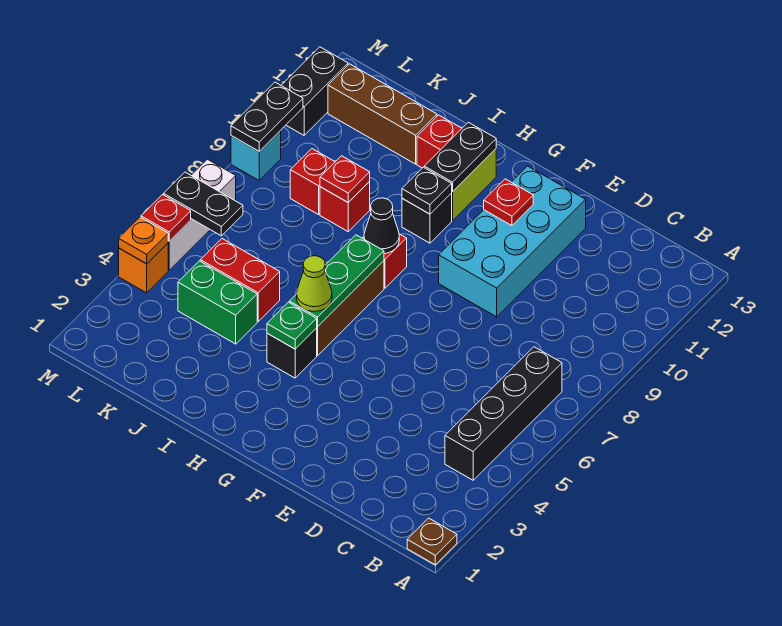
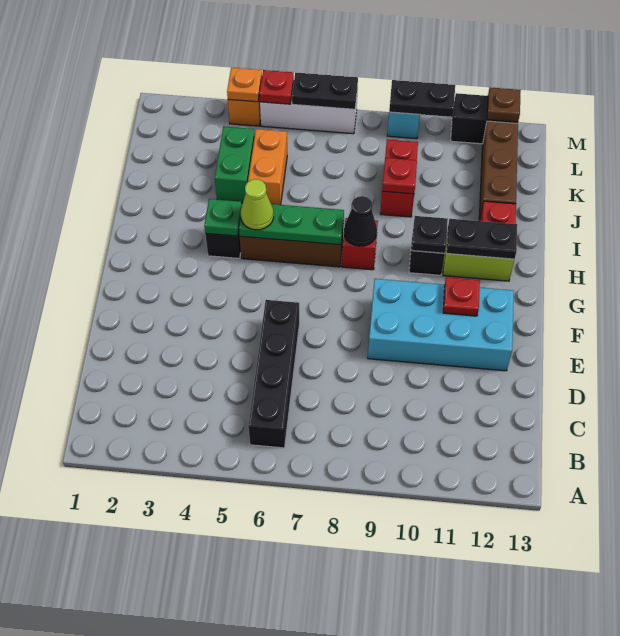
brown plate A1 level 1 -> brown plate M12 level 2
black brick B4:B7 level 1 -> black brick B6:E6 level 1
red brick J5:K5 level 1 -> orange brick J5:K5 level 1
black plate L6:M6 level 2 -> black plate M6:M7 level 2

